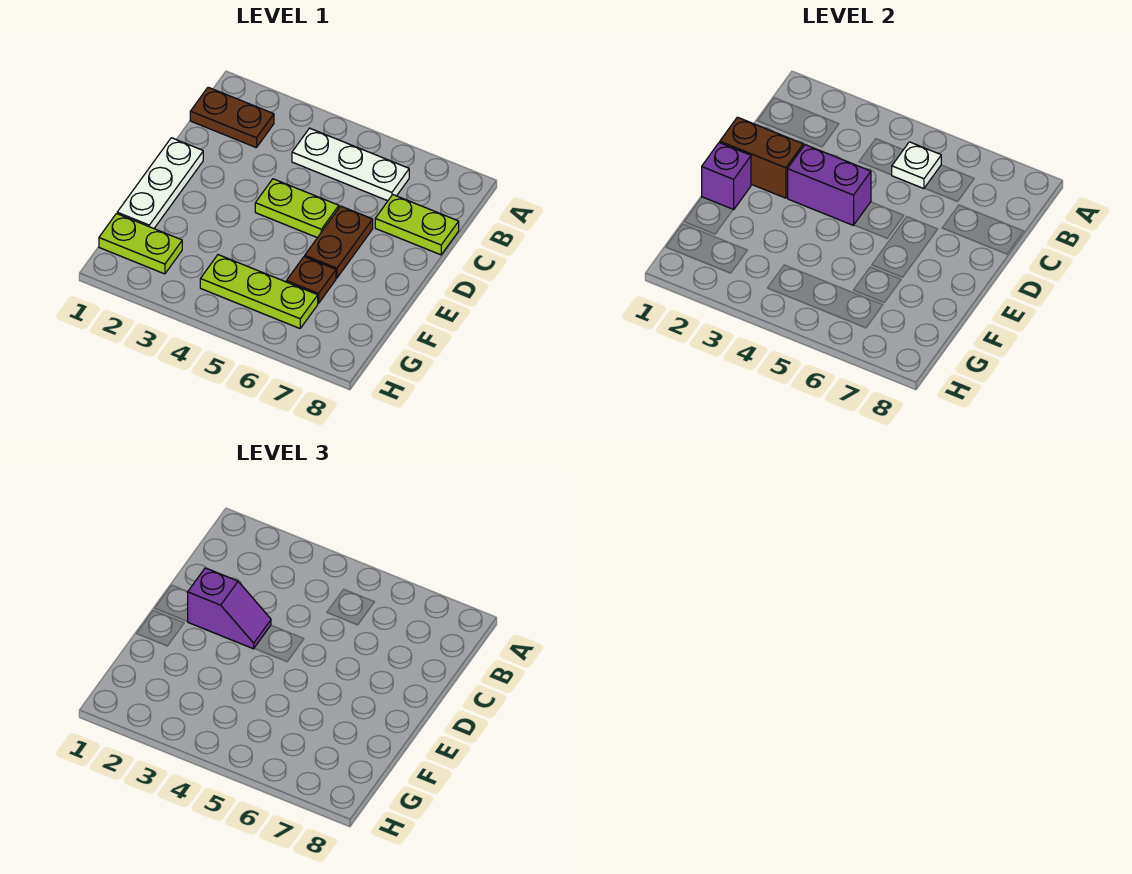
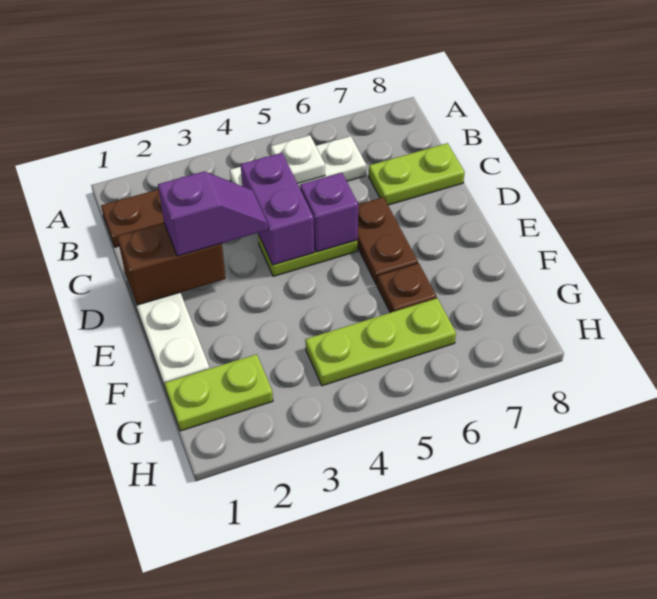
purple brick D3:D4 level 2 -> purple brick C4:D4 level 2
purple brick E1 level 2 -> purple brick D5 level 2

